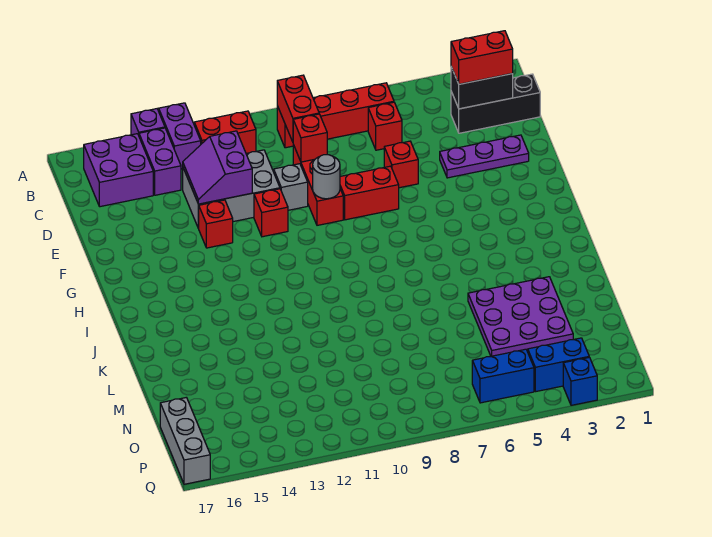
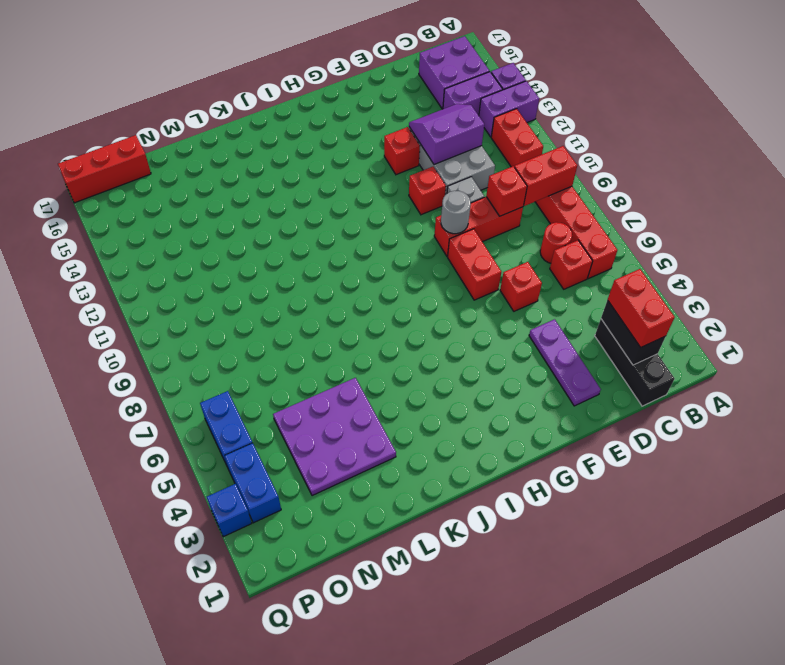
none -> red round brick C7 level 1
grey brick O17:Q17 level 1 -> red brick O17:Q17 level 1

